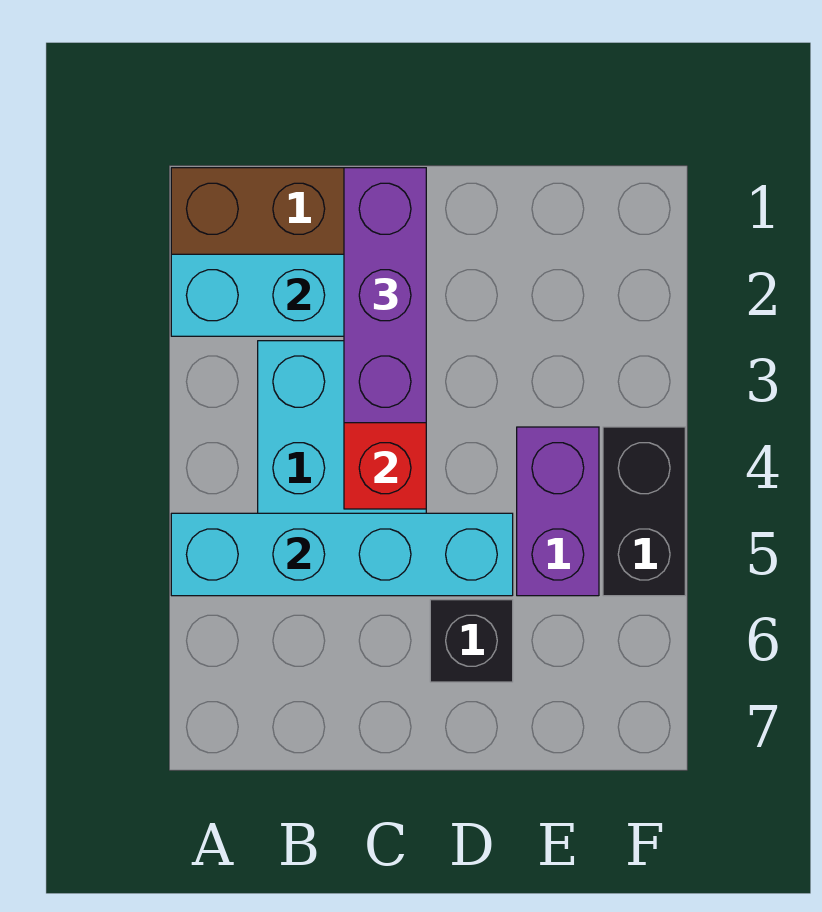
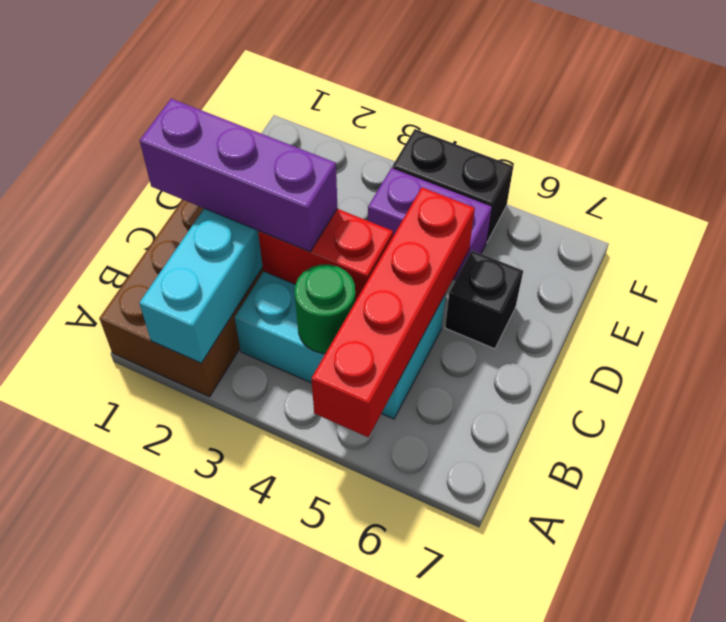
cyan brick A5:D5 level 2 -> red brick A5:D5 level 2
none -> green round brick B4 level 2

